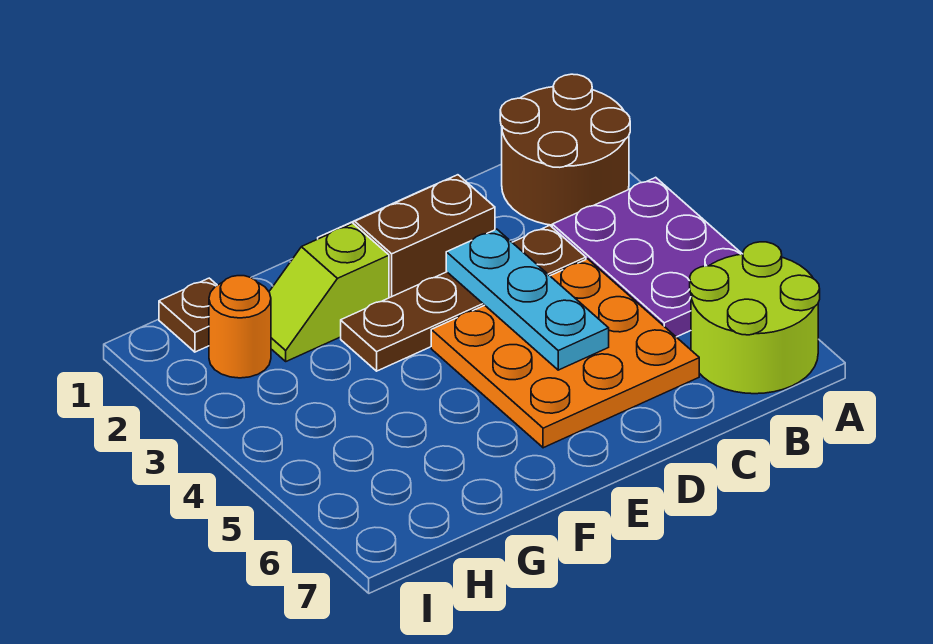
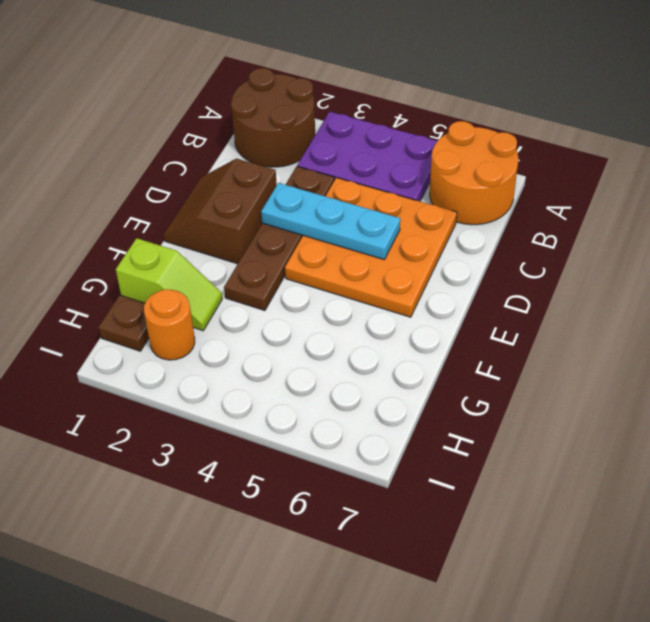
lime round brick A6:B7 level 1 -> orange round brick A6:B7 level 1
lime slope F2:G2 level 1 top F -> lime slope G1:G2 level 1 top 1

